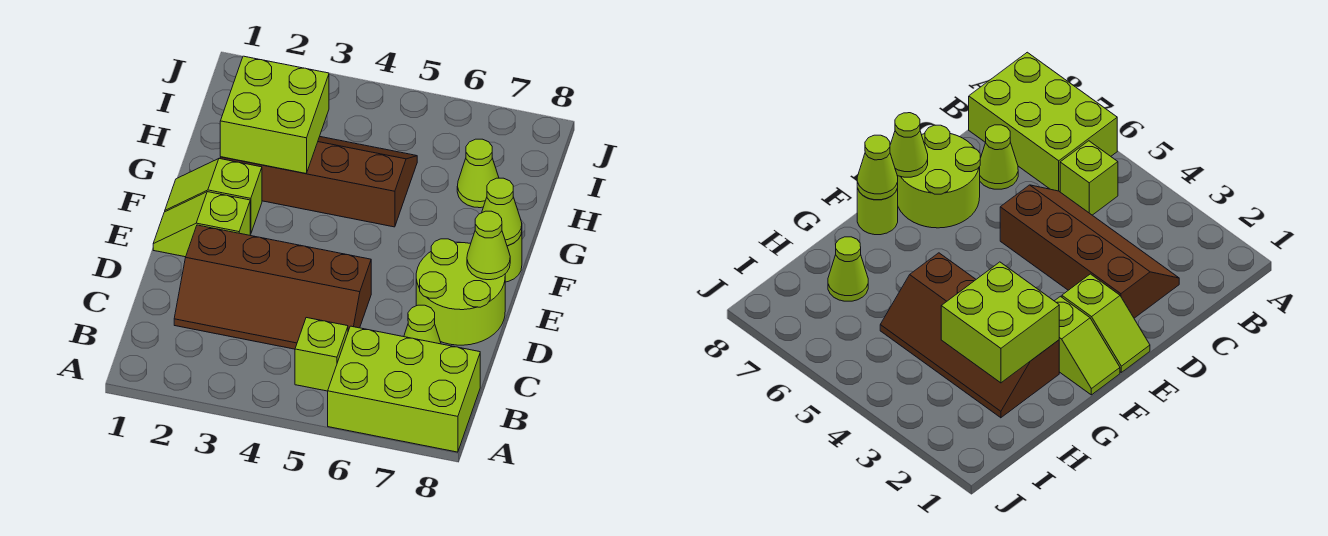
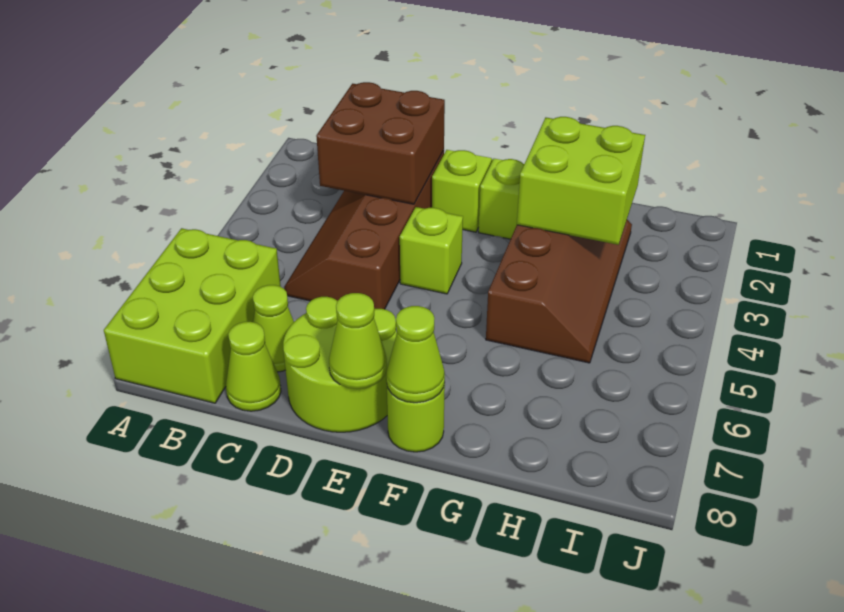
lime brick B5 level 1 -> lime brick E4 level 1
none -> brown brick C2:D3 level 2
lime cone H7 level 1 -> lime cone C8 level 1

